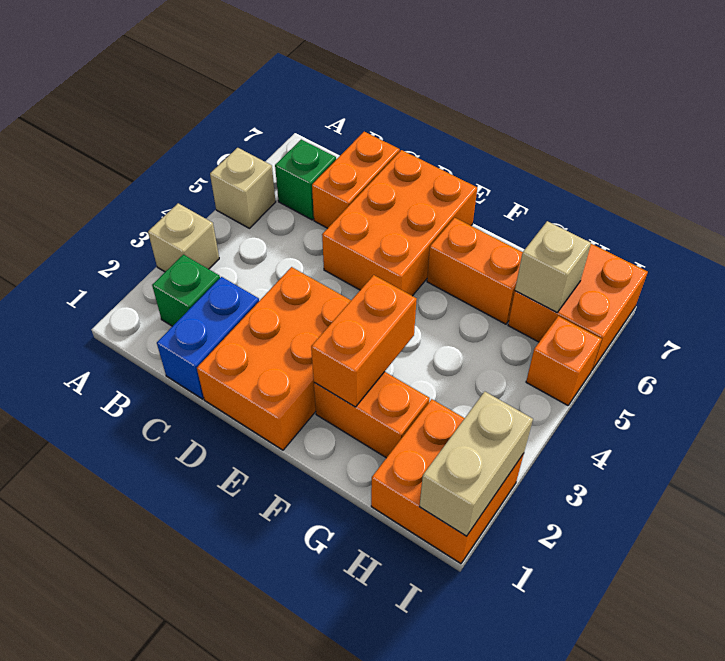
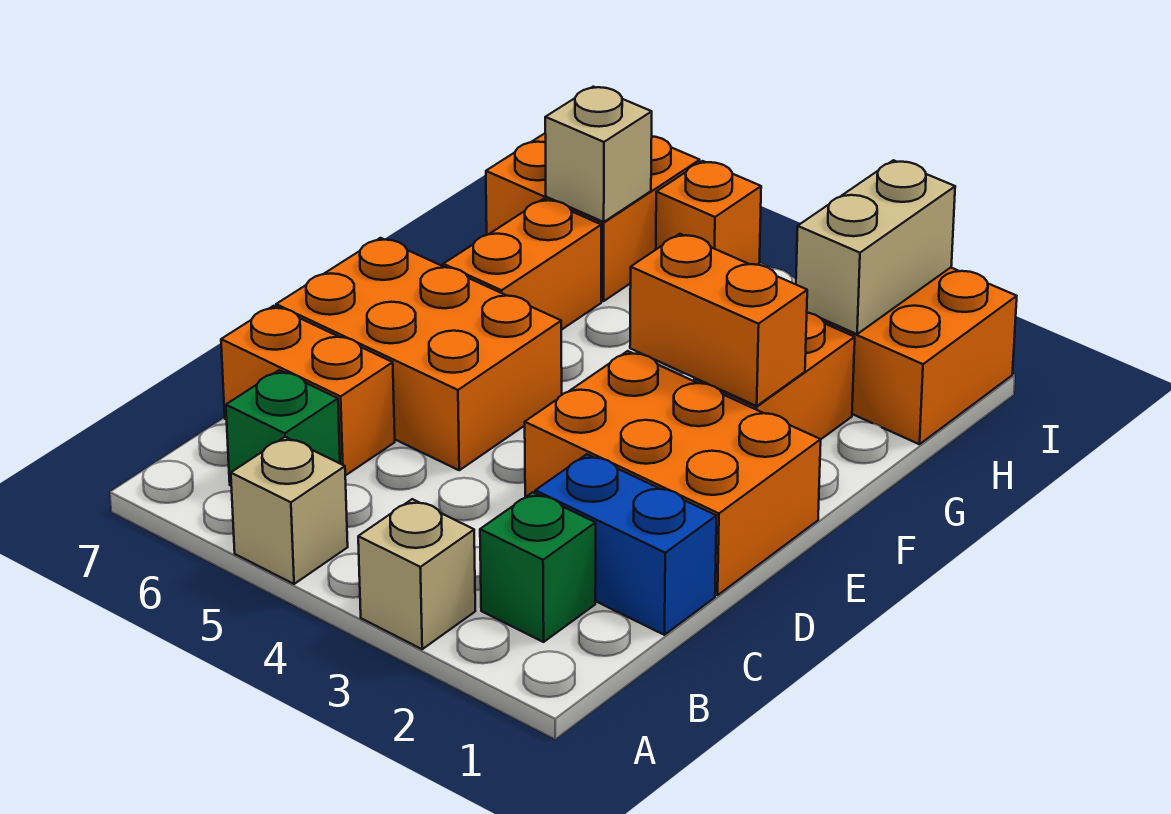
tan brick I1:I2 level 2 -> tan brick H2:I2 level 2

